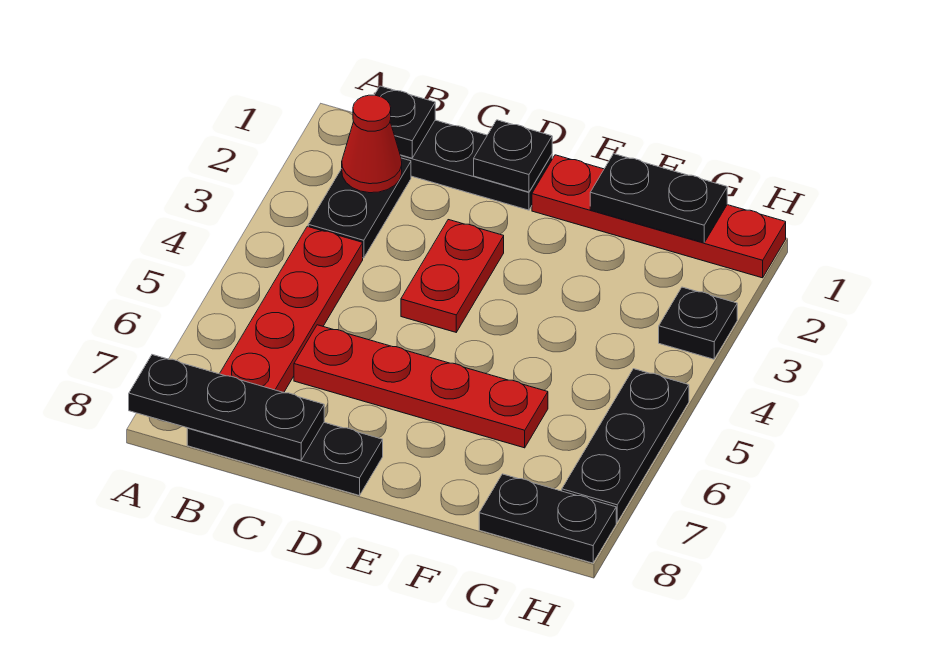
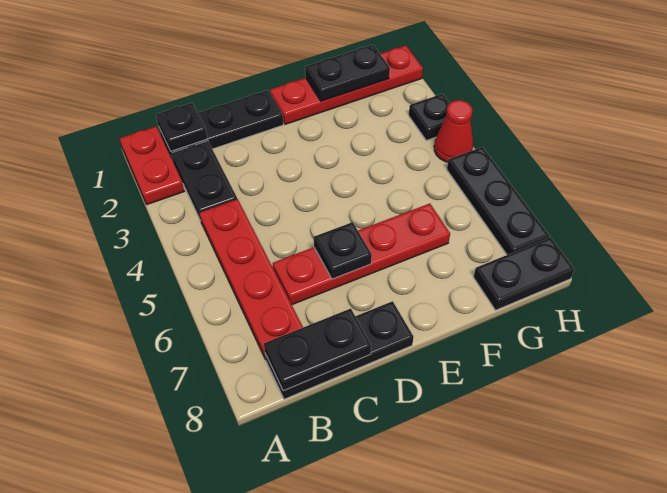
black plate A8:C8 level 2 -> black plate B8:C8 level 2
red cone B2 level 2 -> red cone H4 level 1
black plate D1 level 2 -> black plate D6 level 2
red plate D3:D4 level 1 -> red plate A1:A2 level 1

